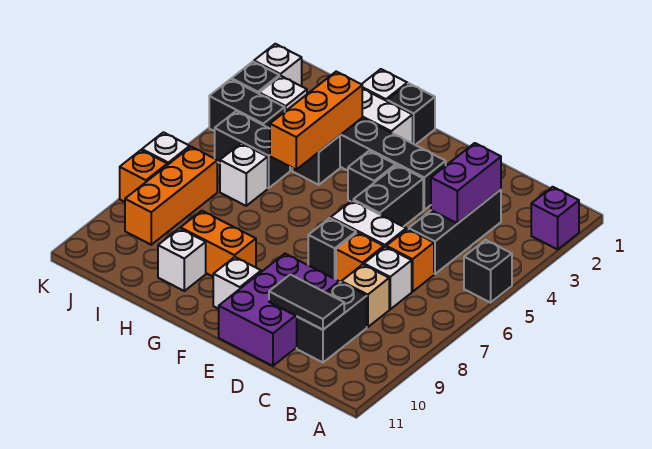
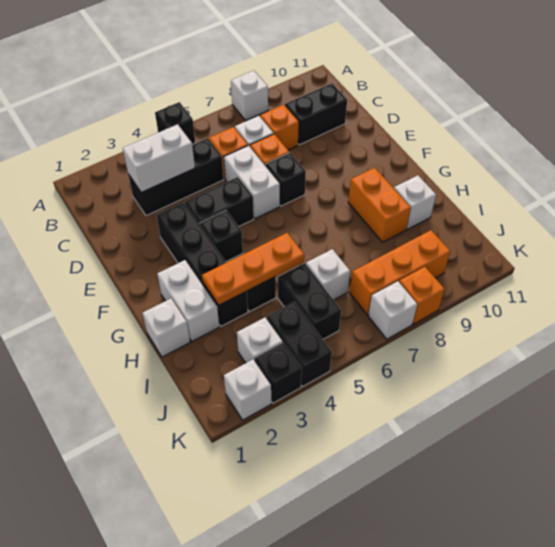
purple brick A2 level 1 -> none
purple brick C3:C4 level 2 -> white brick C3:C4 level 2
tan brick C8 level 1 -> orange brick C8 level 1
black tile C10:D10 level 2 -> none
purple brick D9:E11 level 1 -> none
white brick F10 level 1 -> white brick A8 level 1
black brick G1 level 1 -> none
orange brick H3:H5 level 2 -> orange plate H3:H5 level 2

